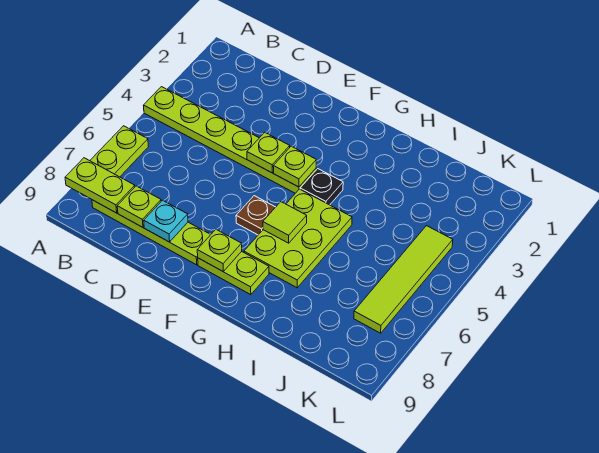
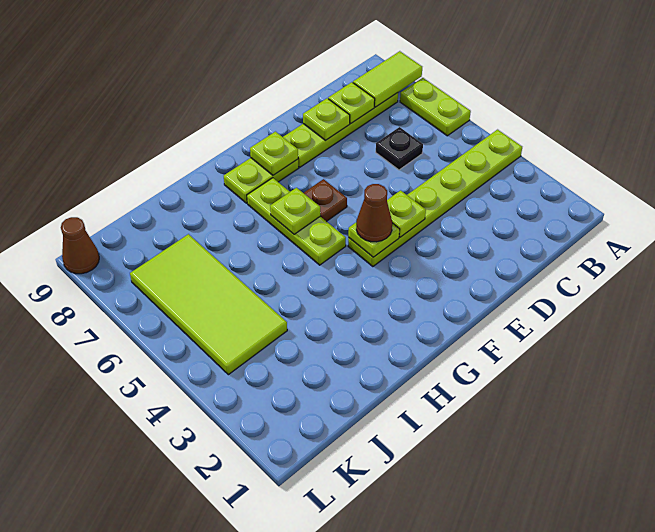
lime plate A8:B8 level 2 -> lime tile A8:B8 level 2
cyan plate D8 level 2 -> lime plate D8 level 2
none -> brown cone F4 level 3
black plate G4 level 1 -> black plate C6 level 1
lime plate G5:H7 level 1 -> lime plate G5:G7 level 1
lime tile G6 level 2 -> lime plate G6 level 2
lime tile K4:K7 level 1 -> lime tile J4:K7 level 1
none -> brown cone L9 level 1

